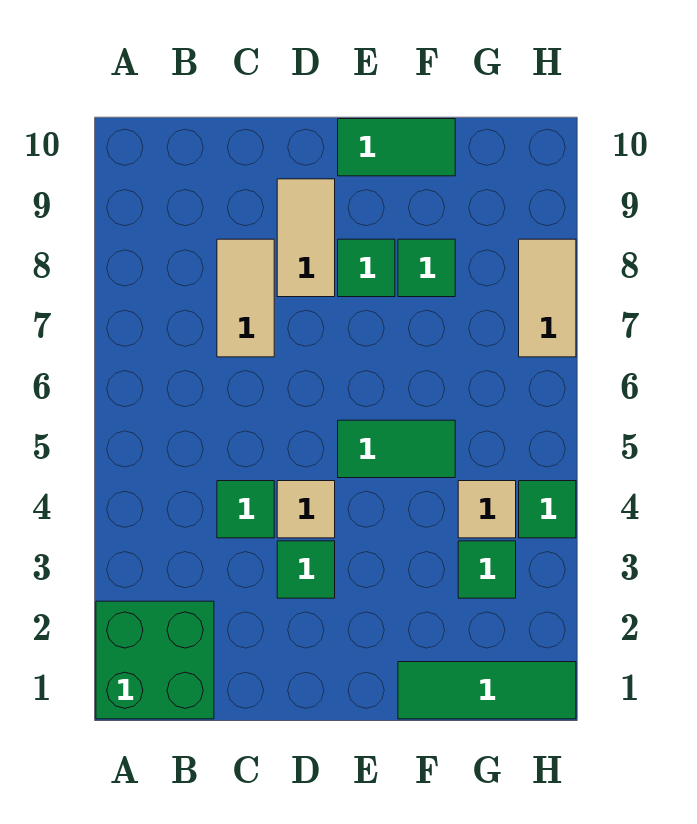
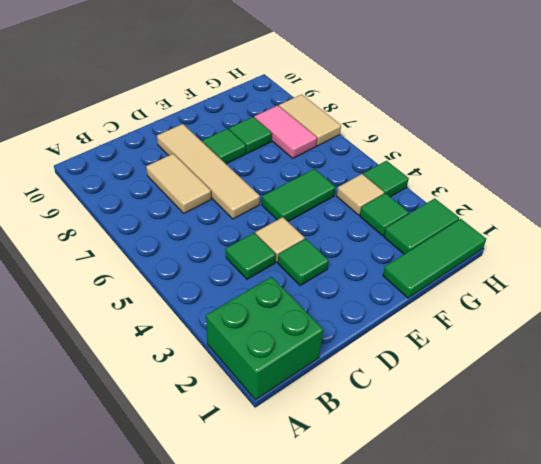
tan tile D8:D9 level 1 -> tan tile D6:D9 level 1
green tile E10:F10 level 1 -> green tile G2:H2 level 1
none -> pink tile G7:G8 level 1

